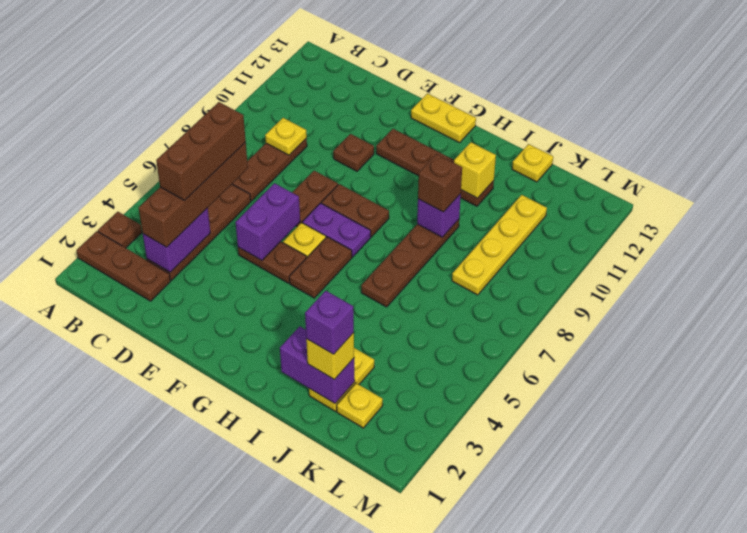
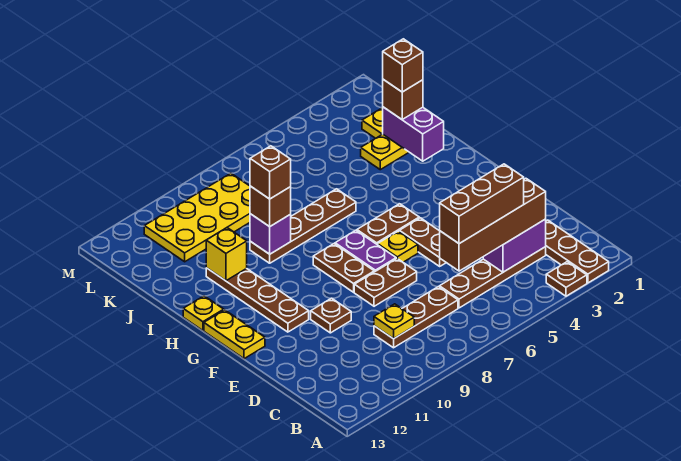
purple brick E5:E6 level 2 -> none
none -> brown brick I9 level 4
yellow brick J2 level 3 -> brown brick J2 level 3
purple brick J2 level 4 -> brown brick J2 level 4
yellow plate J13 level 1 -> yellow plate H13 level 1
yellow plate K8:K11 level 1 -> yellow plate K8:L11 level 1

